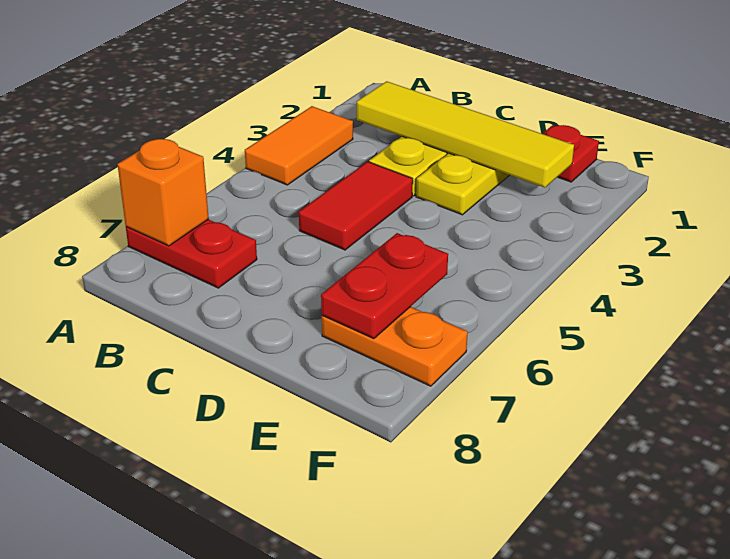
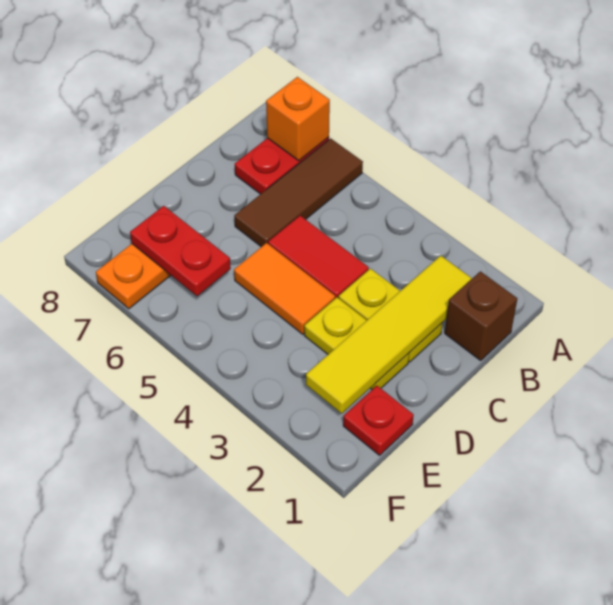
orange tile A3:A4 level 1 -> orange tile D4:D5 level 1
none -> brown tile A6:C6 level 1
none -> brown brick B1 level 1

